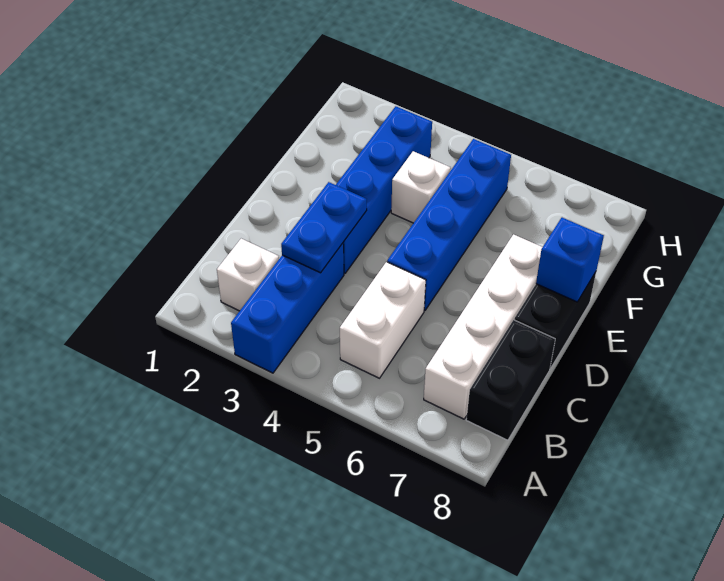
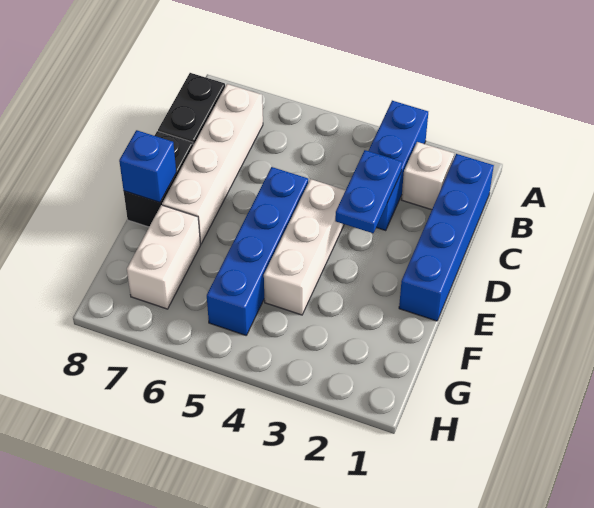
white brick B5:C5 level 1 -> white brick F7:G7 level 1
blue brick D3:G3 level 1 -> blue brick B1:E1 level 1
white brick F4 level 1 -> white brick D4:F4 level 1

